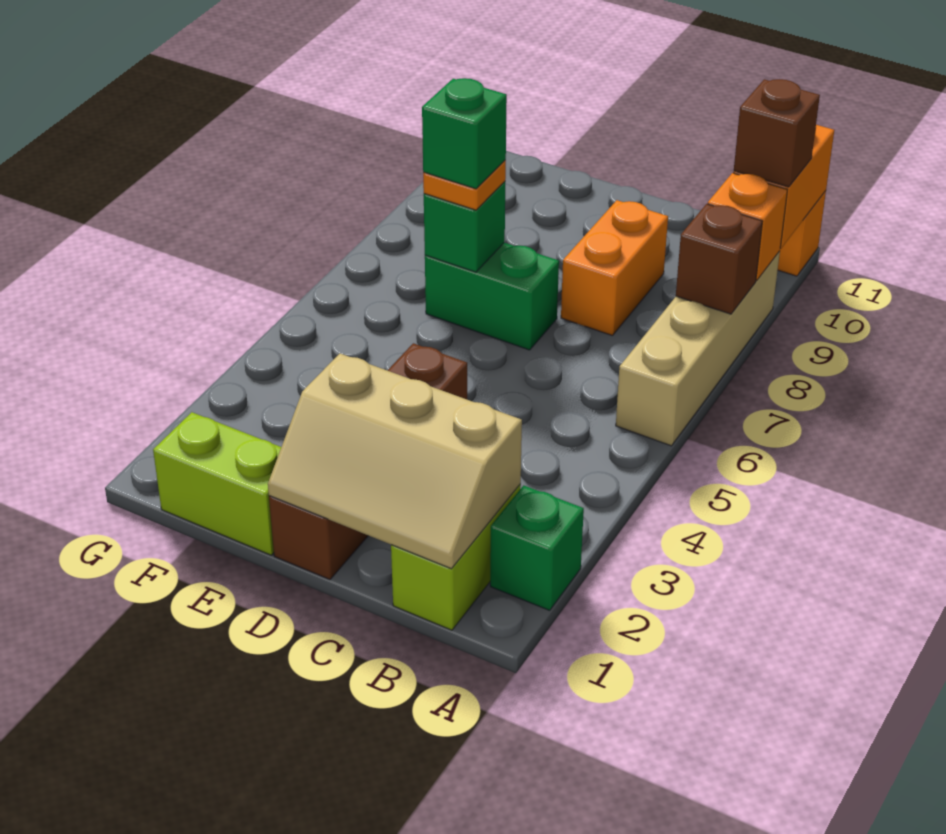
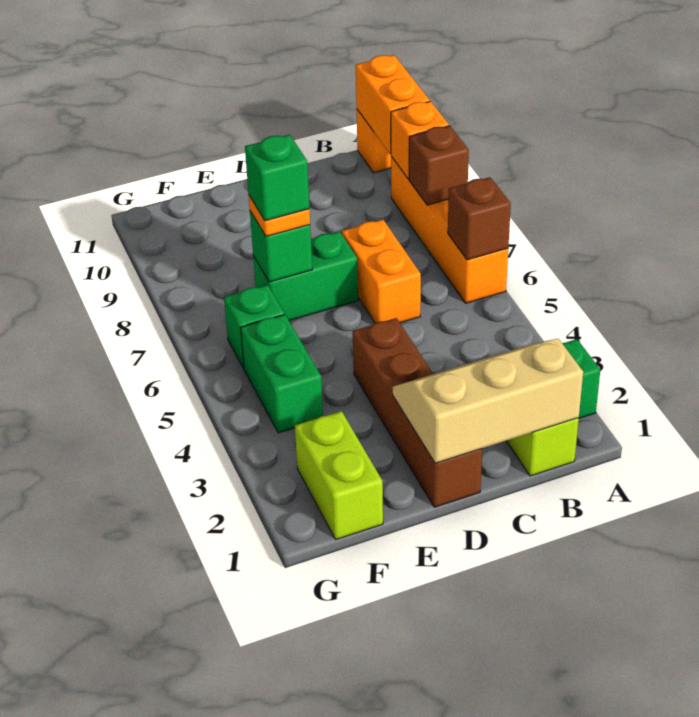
tan brick A6:A9 level 1 -> orange brick A6:A9 level 1
brown brick A10 level 3 -> brown brick A6 level 2
tan slope B1:D2 level 2 top 2 -> tan slope B1:D2 level 2 top 1
orange brick C8:C9 level 1 -> orange brick C6:C7 level 1
lime brick E1:F1 level 1 -> lime brick F1:F2 level 1
none -> green brick F4:F5 level 1
none -> green brick F6 level 1

